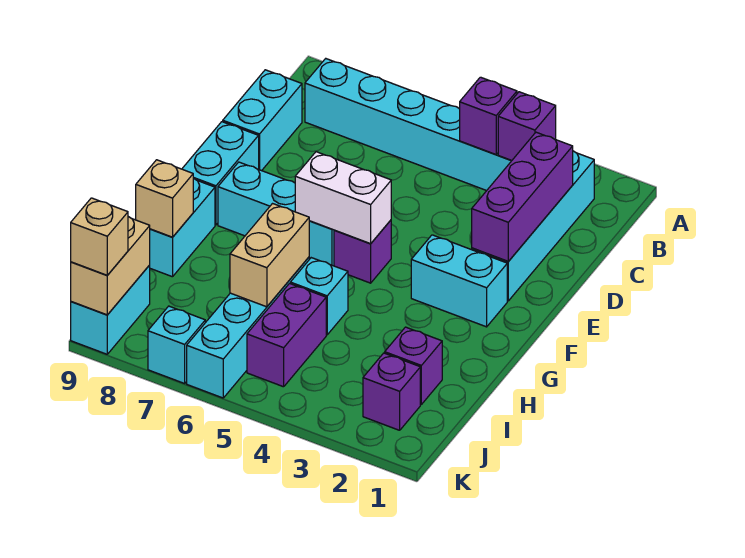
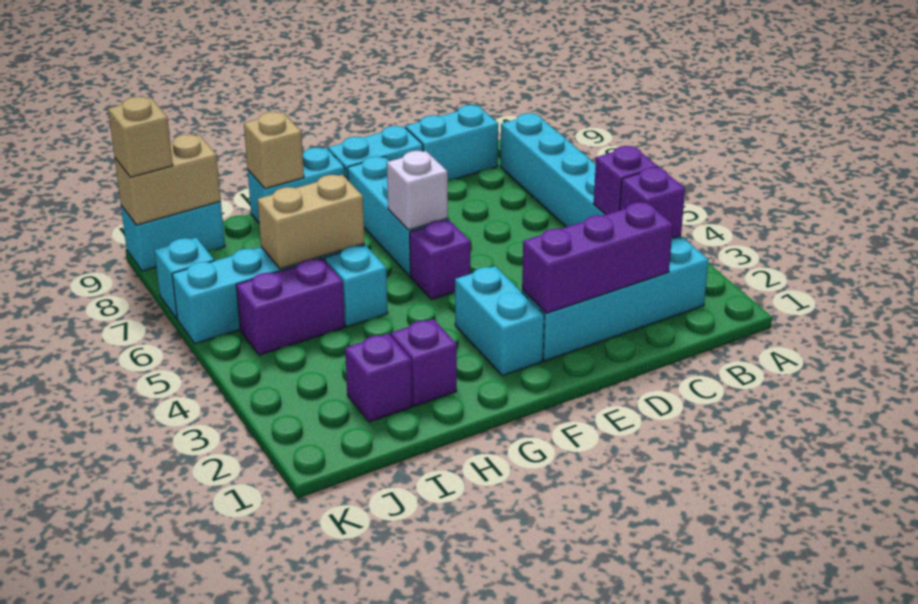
white brick F5:F6 level 2 -> white brick F6 level 2
purple brick J2 level 1 -> purple brick H2 level 1

